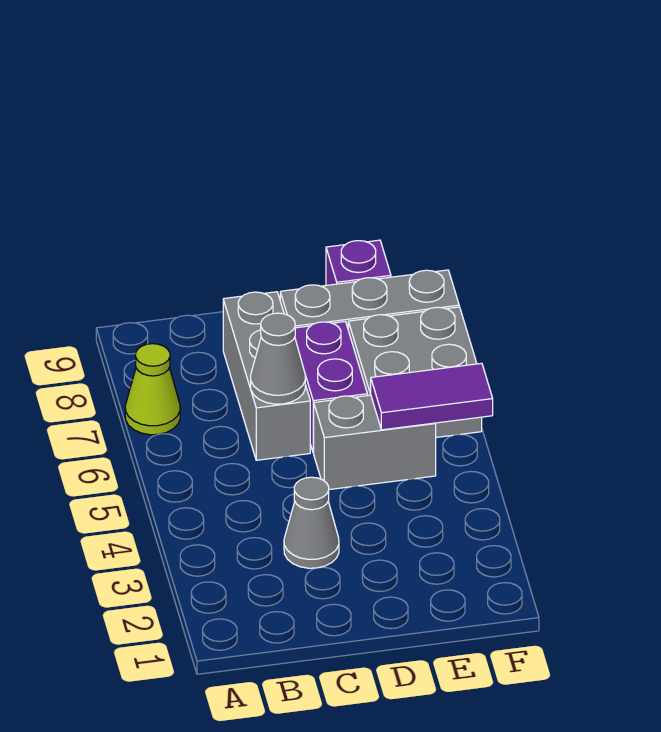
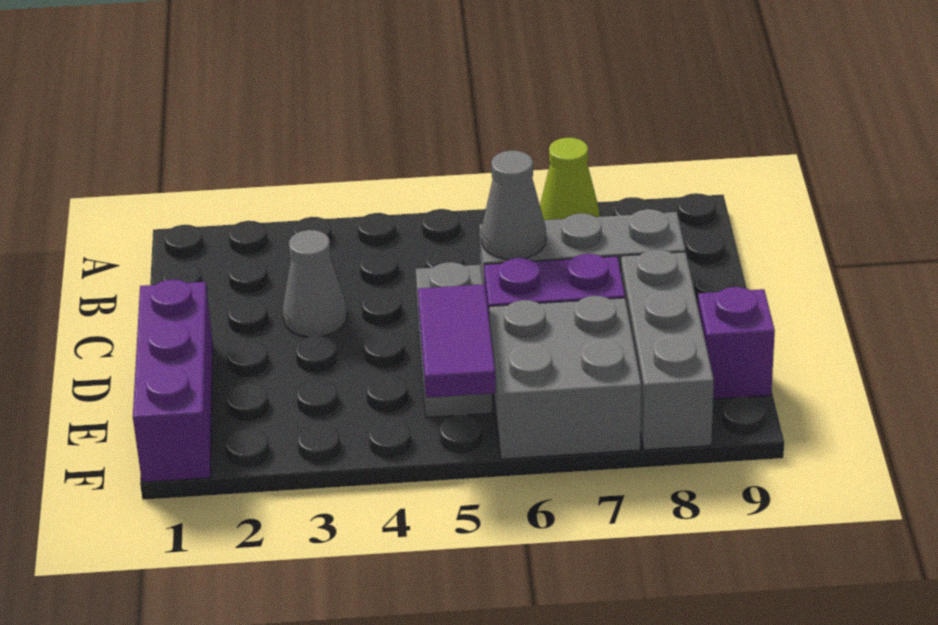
none -> purple brick D1:F1 level 1

